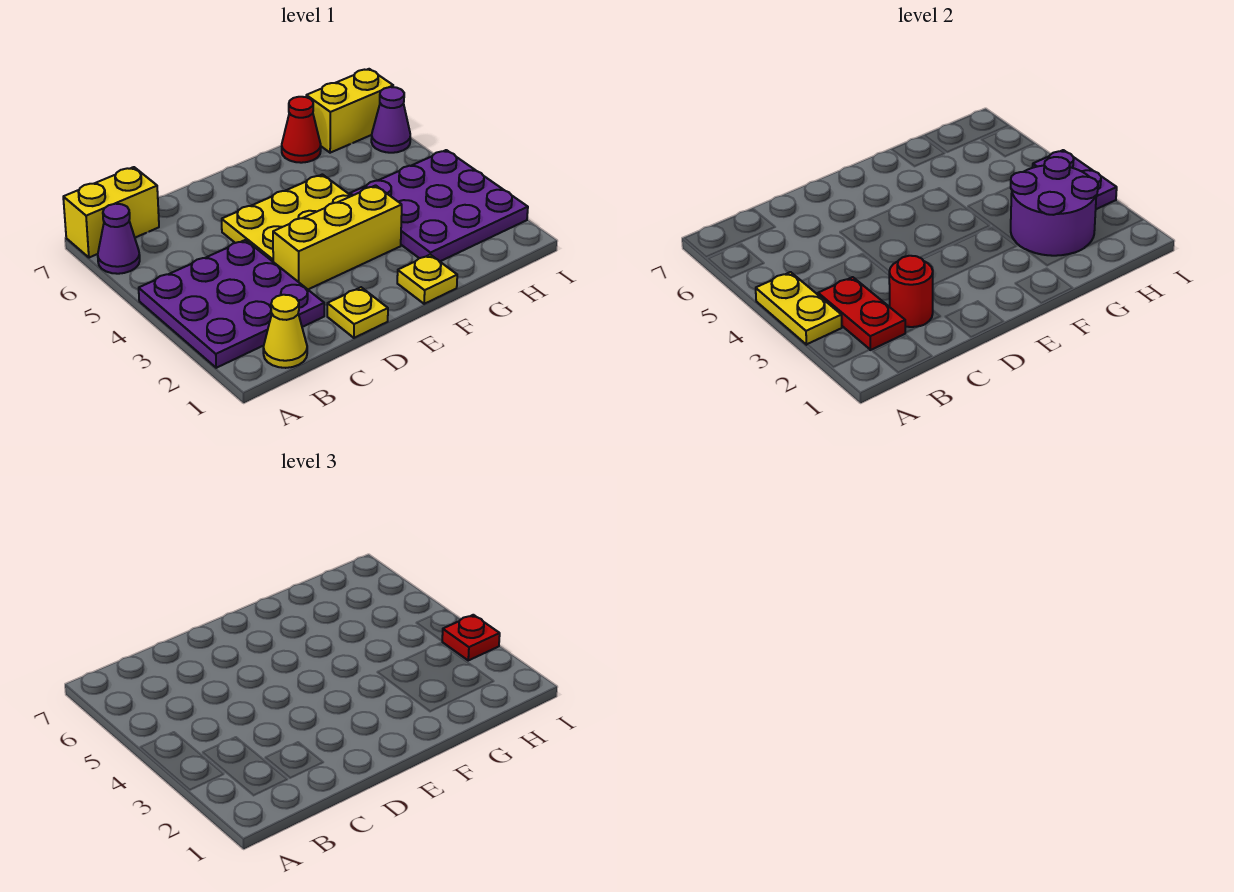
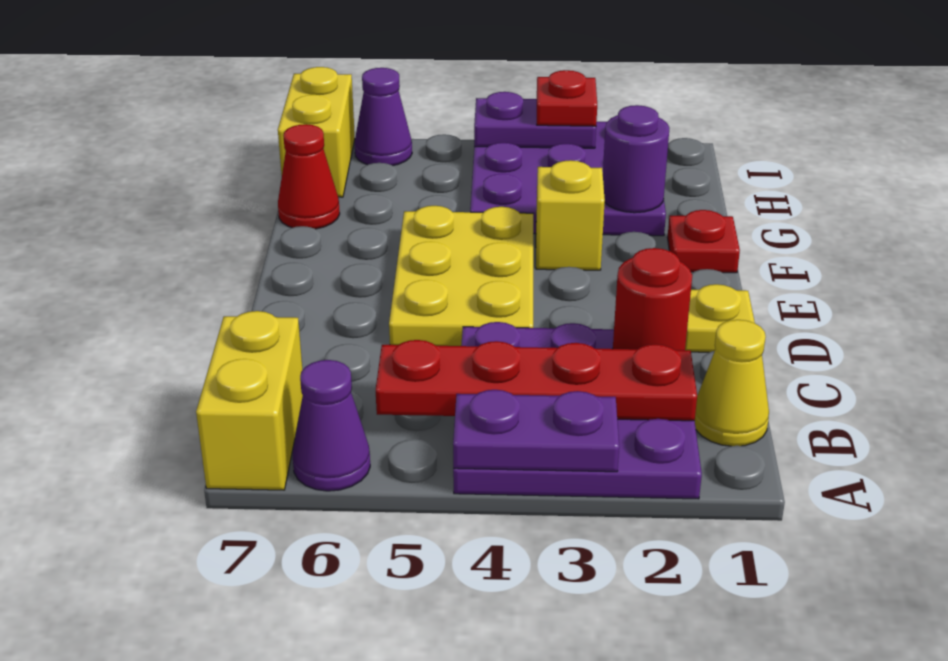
yellow plate A3:A4 level 2 -> purple plate A3:A4 level 2
red plate B2:B3 level 2 -> red plate B2:B5 level 2
yellow brick D3:F3 level 1 -> yellow brick F3 level 1
yellow plate F1 level 1 -> red plate F1 level 1
purple round brick G2:H3 level 2 -> purple round brick G2 level 2

